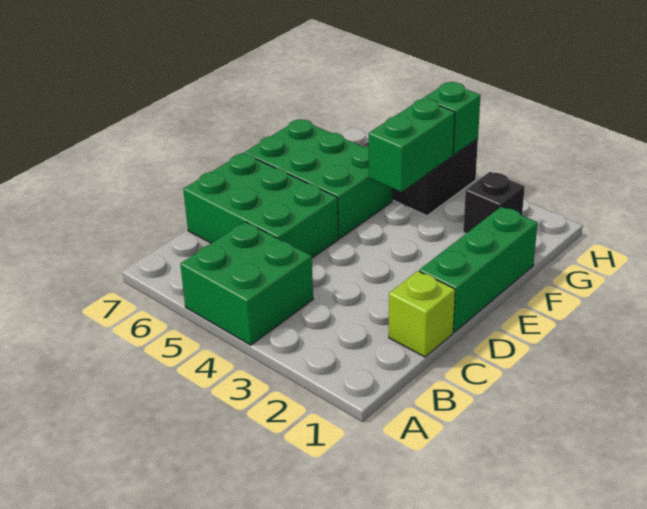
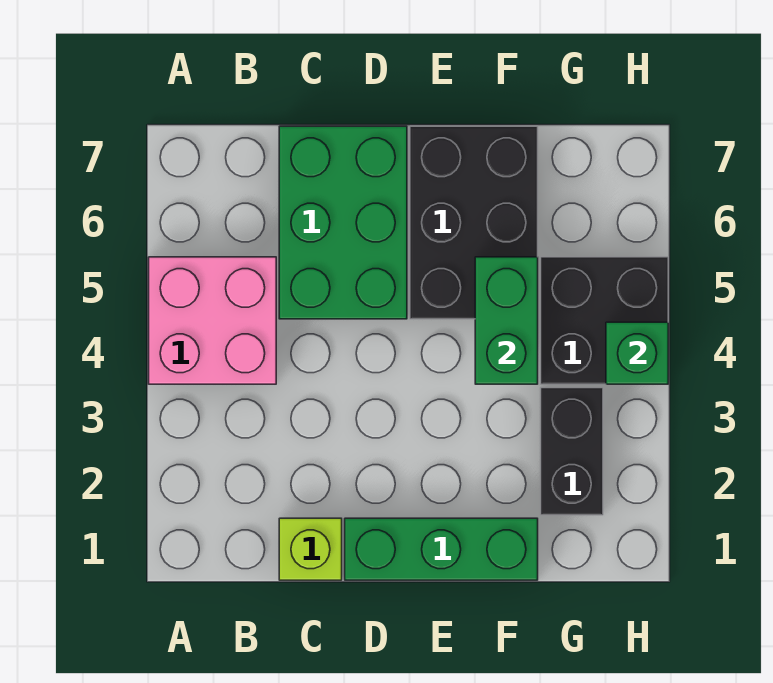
green brick A4:B5 level 1 -> pink brick A4:B5 level 1
green brick E5:F7 level 1 -> black brick E5:F7 level 1
green brick F4:G4 level 2 -> green brick F4:F5 level 2
black brick G2 level 1 -> black brick G2:G3 level 1

